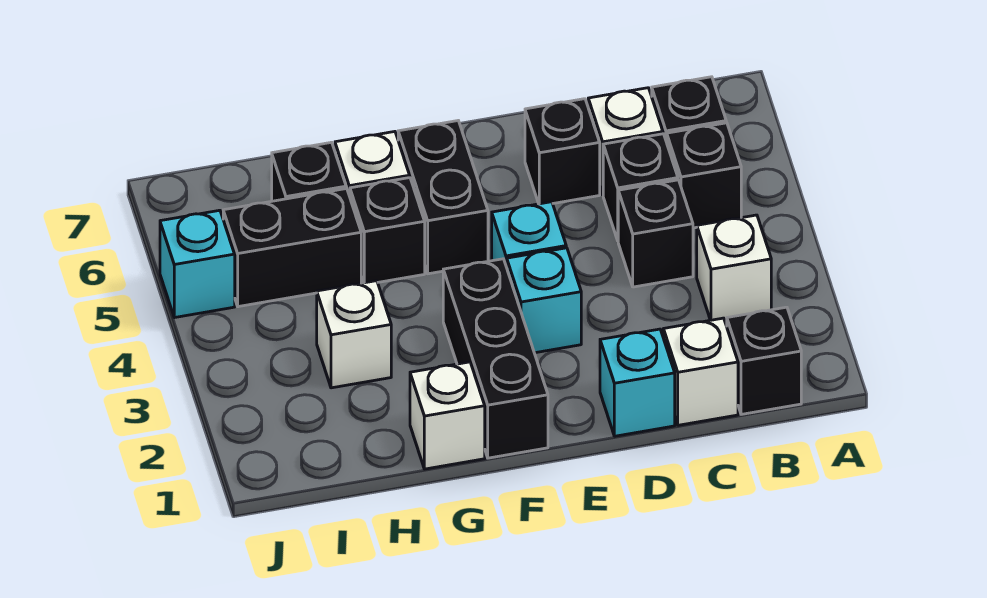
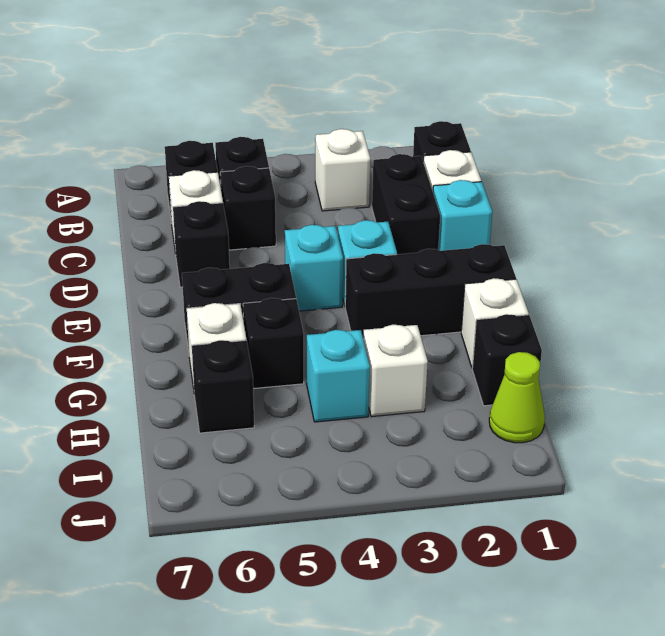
black brick C4 level 1 -> black brick H1 level 1
black brick H5:I5 level 1 -> black brick C2:D2 level 1
none -> lime cone I1 level 1
cyan brick J5 level 1 -> cyan brick H4 level 1

